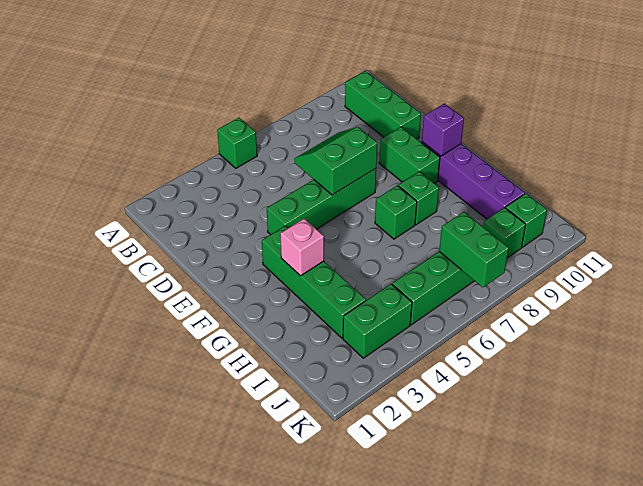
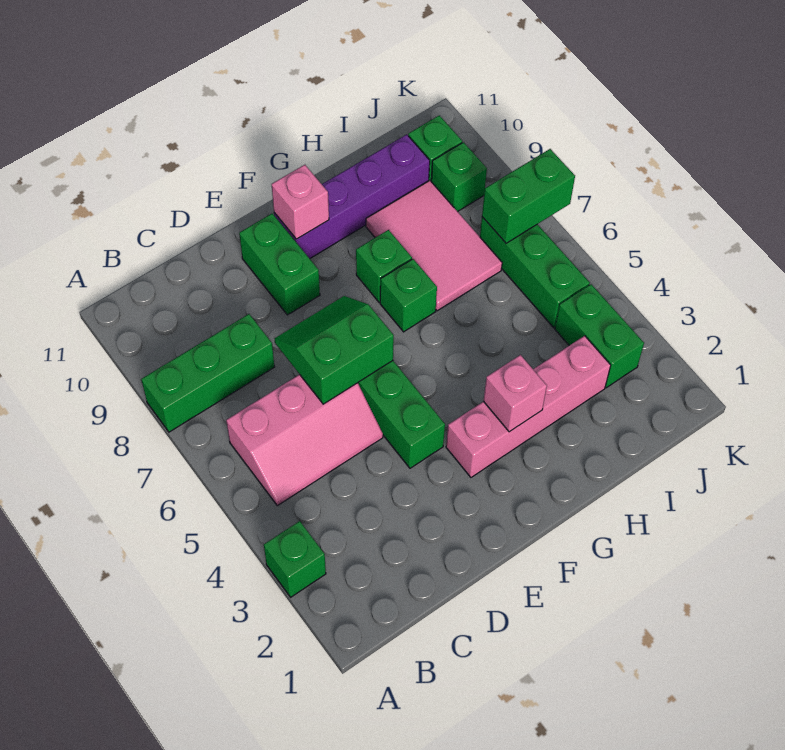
green brick A5 level 1 -> green brick A3 level 1
none -> pink slope B5:D6 level 1 top 6
green brick B10:D10 level 1 -> green brick A8:C8 level 1
green slope D6:E7 level 2 top E -> green slope D6:E7 level 2 top 6
green brick E9:F9 level 1 -> green brick E9:E10 level 1
green brick F3:I3 level 1 -> pink brick F3:I3 level 1
purple brick F10 level 2 -> pink brick F10 level 2
none -> pink tile H7:I9 level 1

